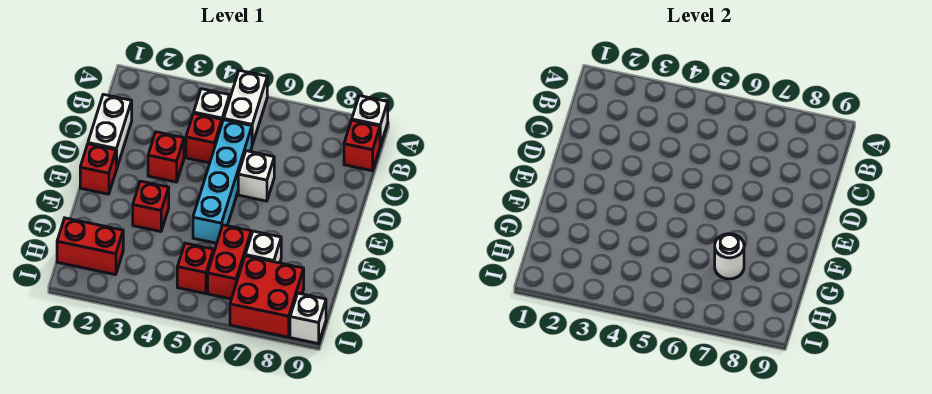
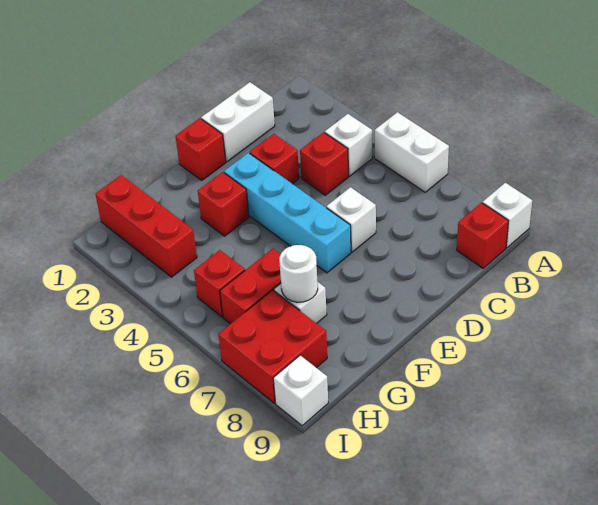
white brick A5:B5 level 1 -> white brick A5:A6 level 1
cyan brick C5:F5 level 1 -> cyan brick E3:E6 level 1
red brick H1:H2 level 1 -> red brick H1:H3 level 1

